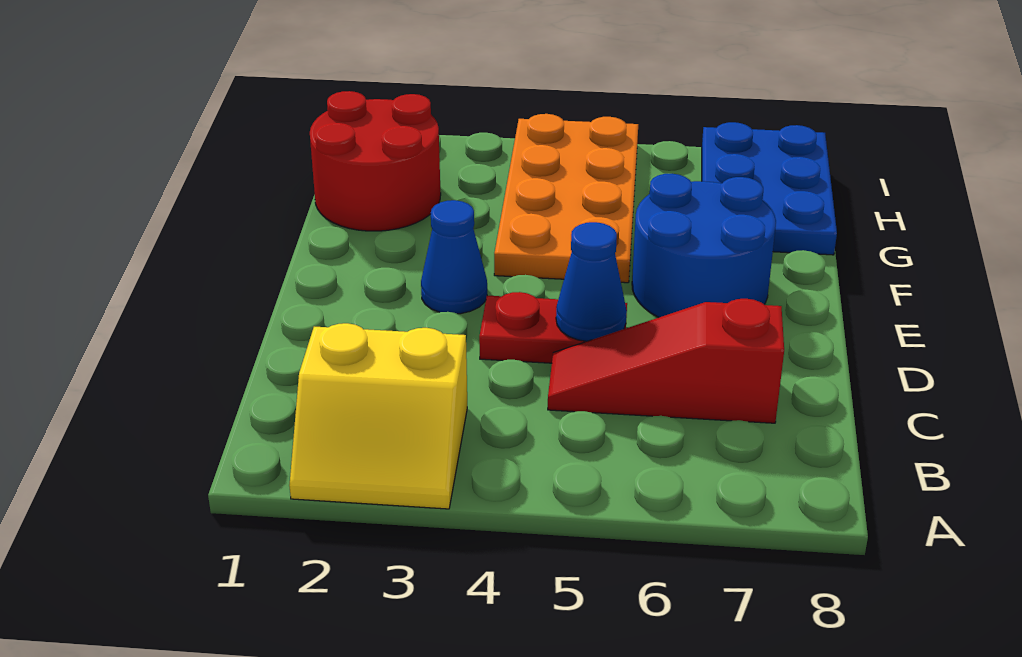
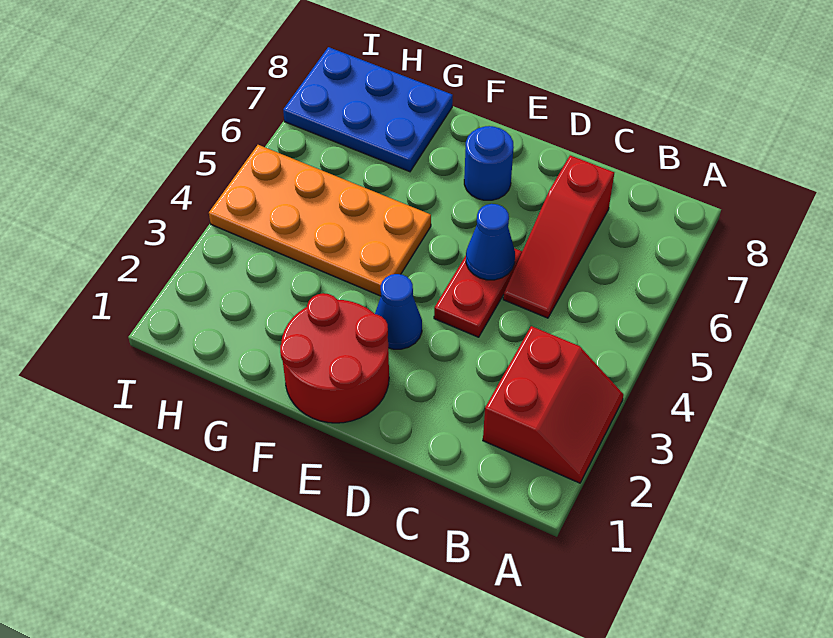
yellow slope A2:B3 level 1 top B -> red slope A2:B3 level 1 top B
blue round brick E6:F7 level 1 -> blue round brick E7 level 1
red round brick G1:H2 level 1 -> red round brick E1:F2 level 1

